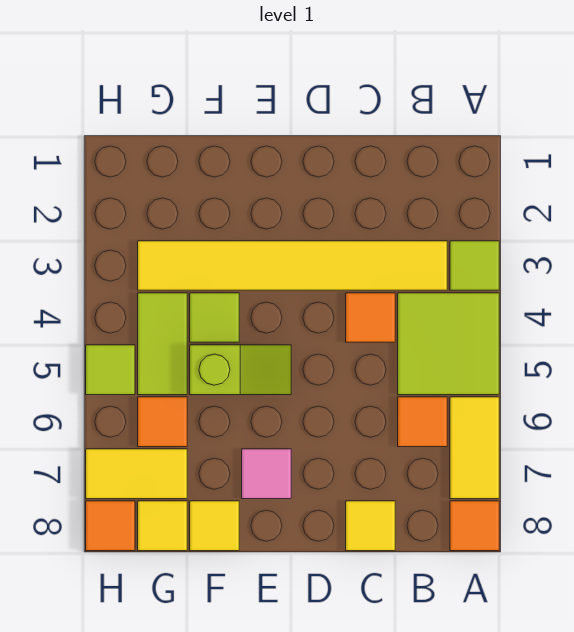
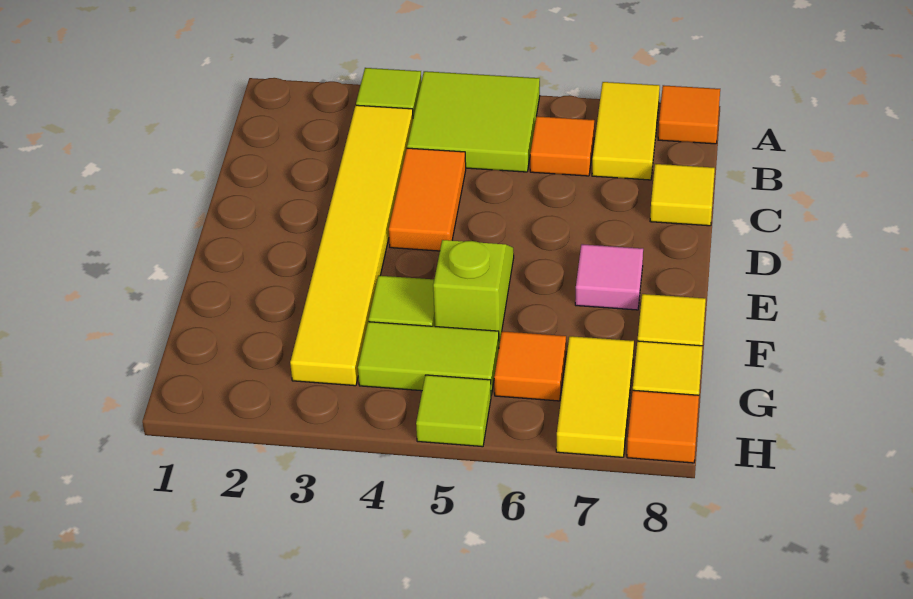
yellow tile A6:A7 level 1 -> yellow tile A7:B7 level 1
orange tile C4 level 1 -> orange tile C4:D4 level 1

